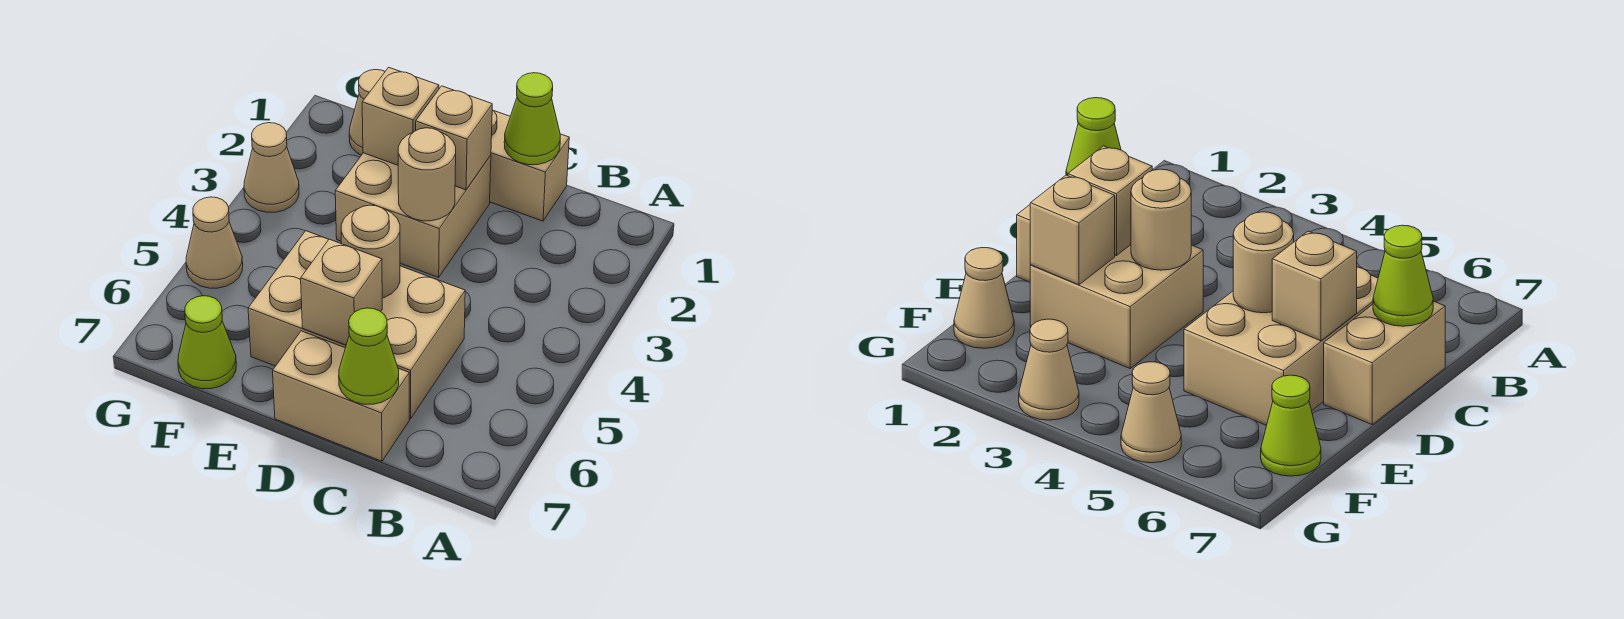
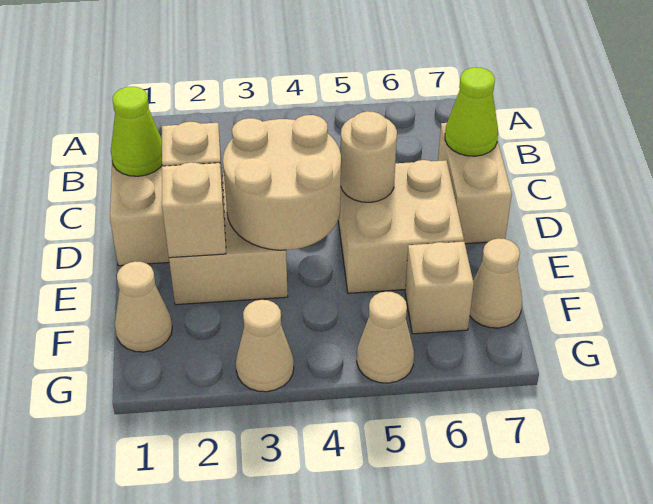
tan brick C5:E6 level 1 -> tan brick D5:E6 level 1
tan round brick D3 level 2 -> tan round brick D3:E4 level 2
tan brick D6 level 2 -> tan brick F6 level 1
lime cone F7 level 1 -> tan cone F7 level 1

